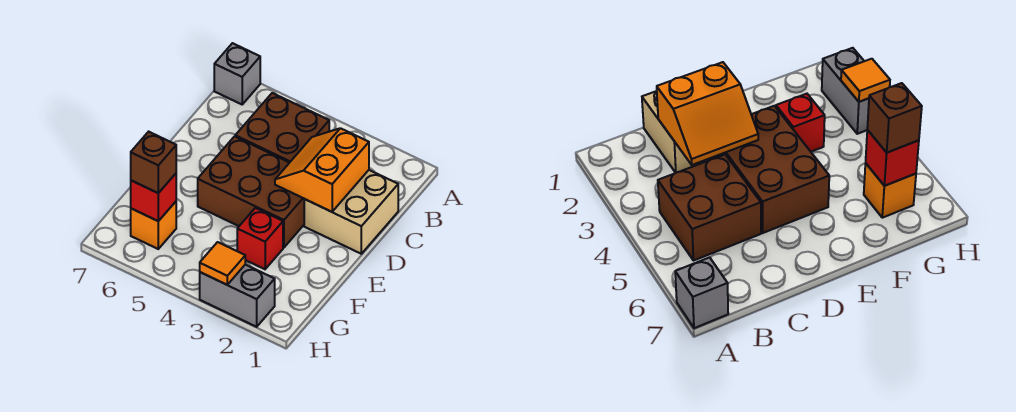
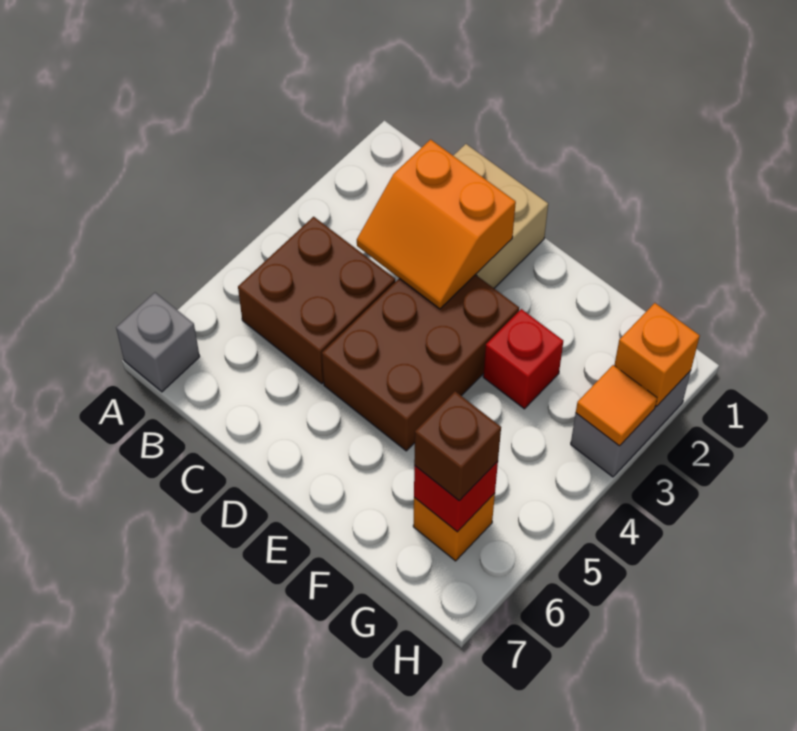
none -> orange brick H2 level 2

